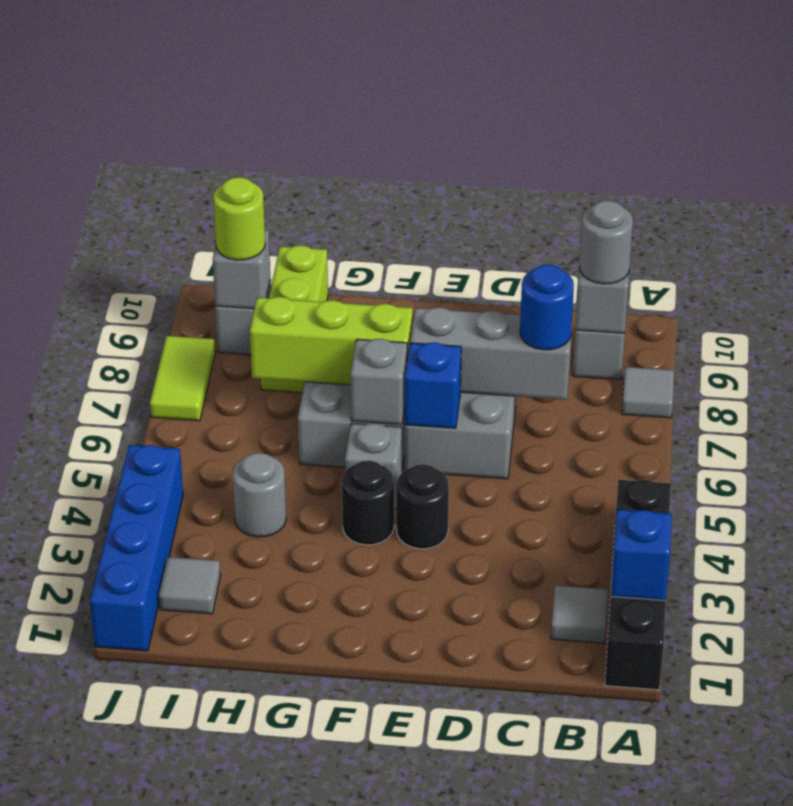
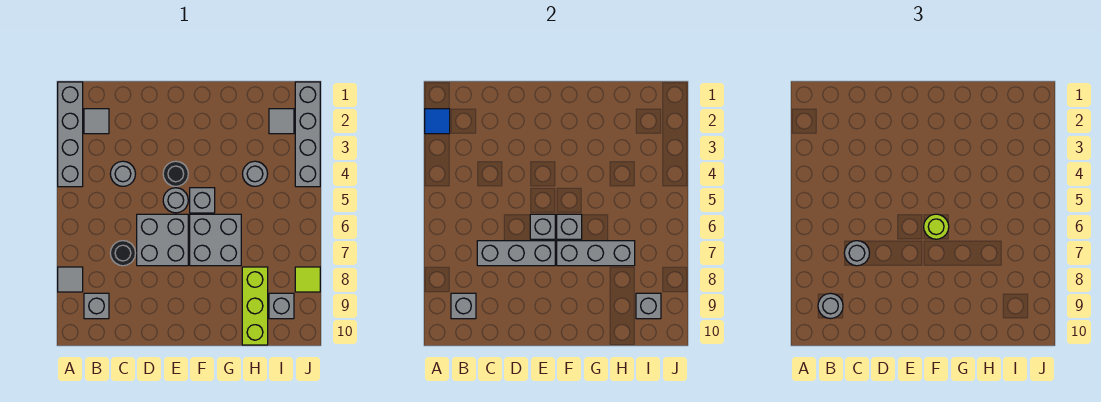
black brick A1:A4 level 1 -> grey brick A1:A4 level 1
blue brick A2 level 2 -> blue tile A2 level 2
none -> grey round brick C4 level 1
blue round brick C7 level 3 -> grey round brick C7 level 3
none -> grey round brick E5 level 1
blue brick E6 level 2 -> grey brick E6 level 2
black round brick F4 level 1 -> black round brick C7 level 1
lime brick F7:H7 level 2 -> grey brick F7:H7 level 2
lime round brick I9 level 3 -> lime round brick F6 level 3
blue brick J1:J4 level 1 -> grey brick J1:J4 level 1
lime tile J7:J8 level 1 -> lime tile J8 level 1

